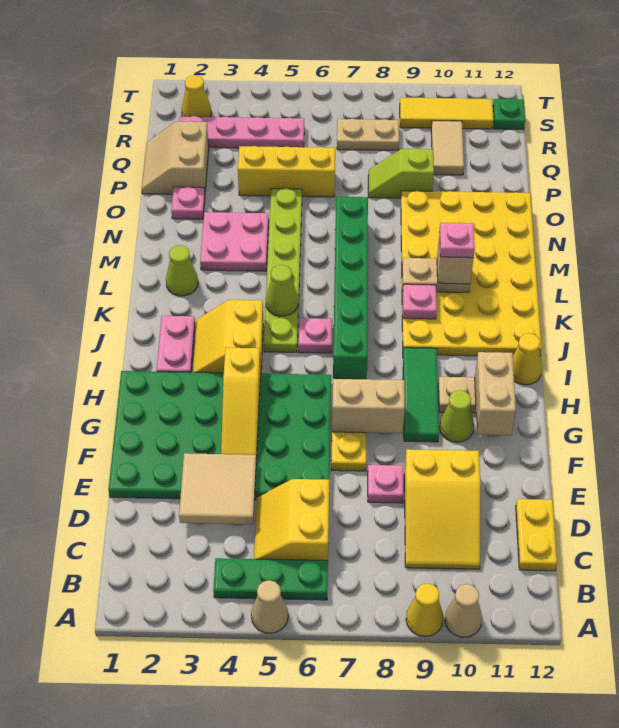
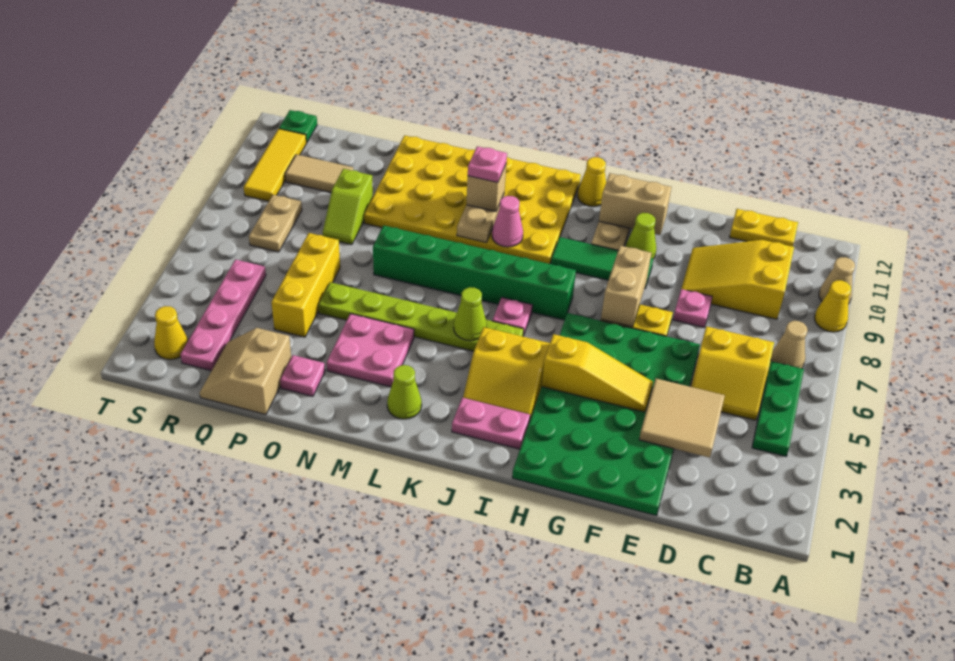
tan cone A5 level 1 -> tan cone B7 level 1
yellow slope C9:E10 level 1 top E -> yellow slope C9:E10 level 1 top C
pink plate K9 level 2 -> pink cone K9 level 2
tan slope P1:Q2 level 1 top 2 -> tan slope P1:Q2 level 1 top P

